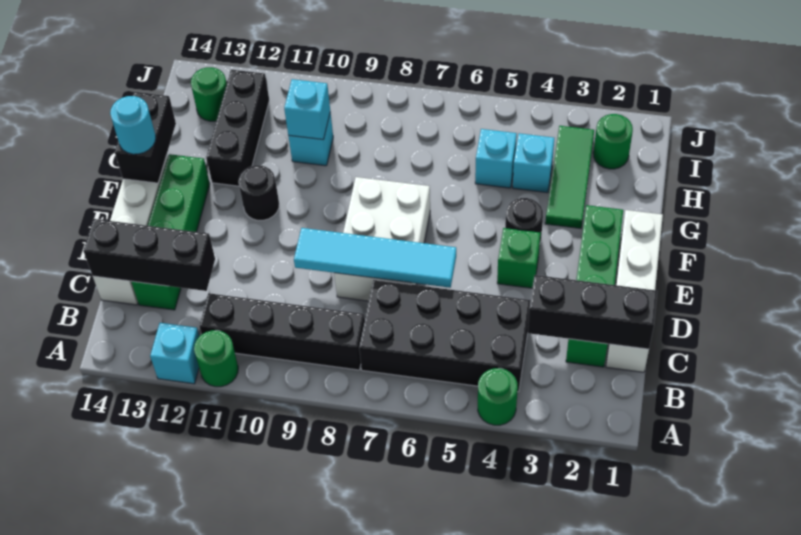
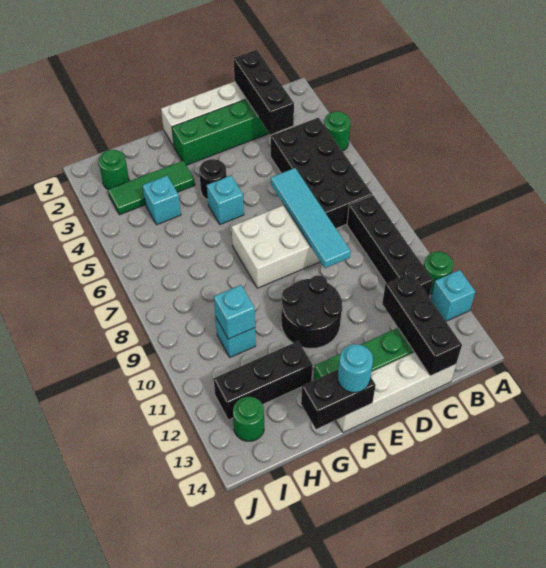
green brick E4 level 1 -> none
black round brick F11 level 1 -> black round brick E10:F11 level 1
cyan brick H5 level 1 -> cyan brick F5 level 1

